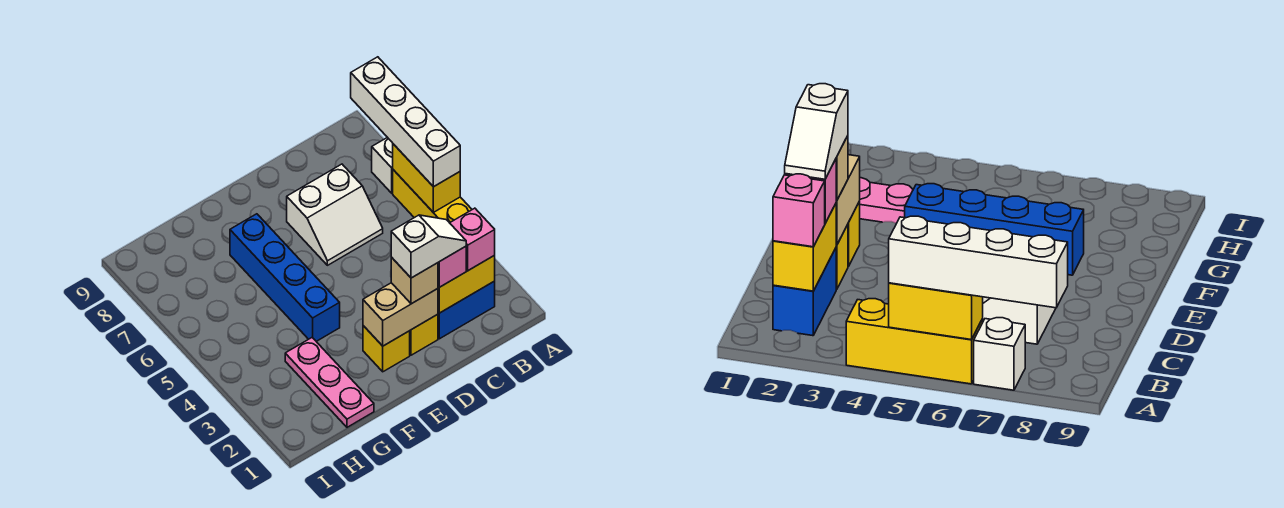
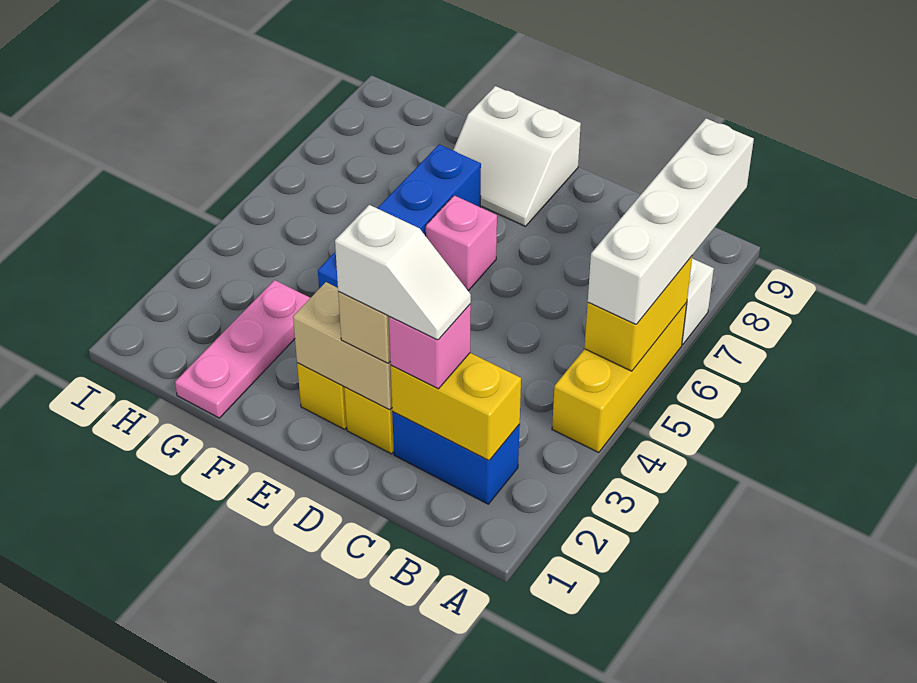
pink brick B2 level 3 -> pink brick E6 level 1
white slope C6:D7 level 1 top 7 -> white slope E8:F9 level 1 top 9

